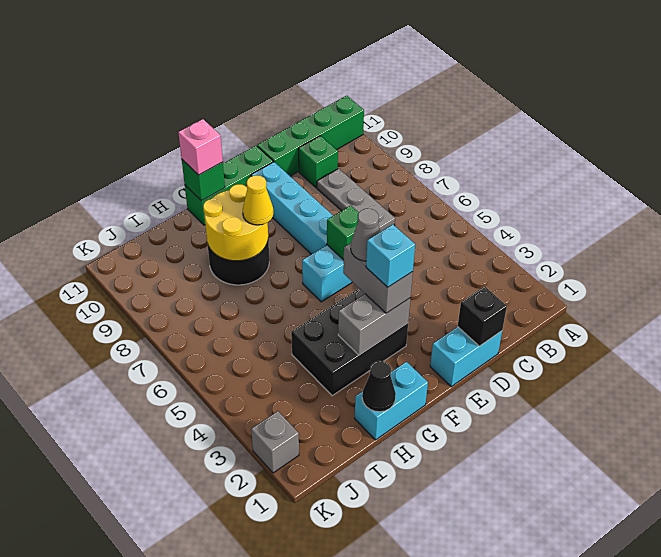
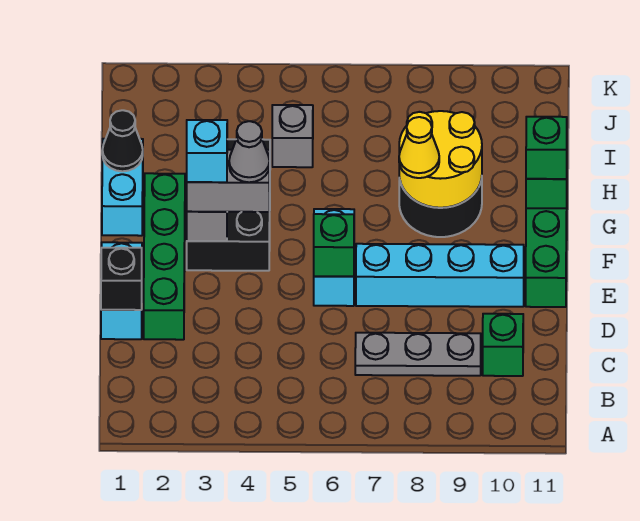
green brick A11:D11 level 1 -> green brick D2:G2 level 1
pink brick G11 level 3 -> green brick G11 level 3
grey brick K2 level 1 -> grey brick I5 level 1

